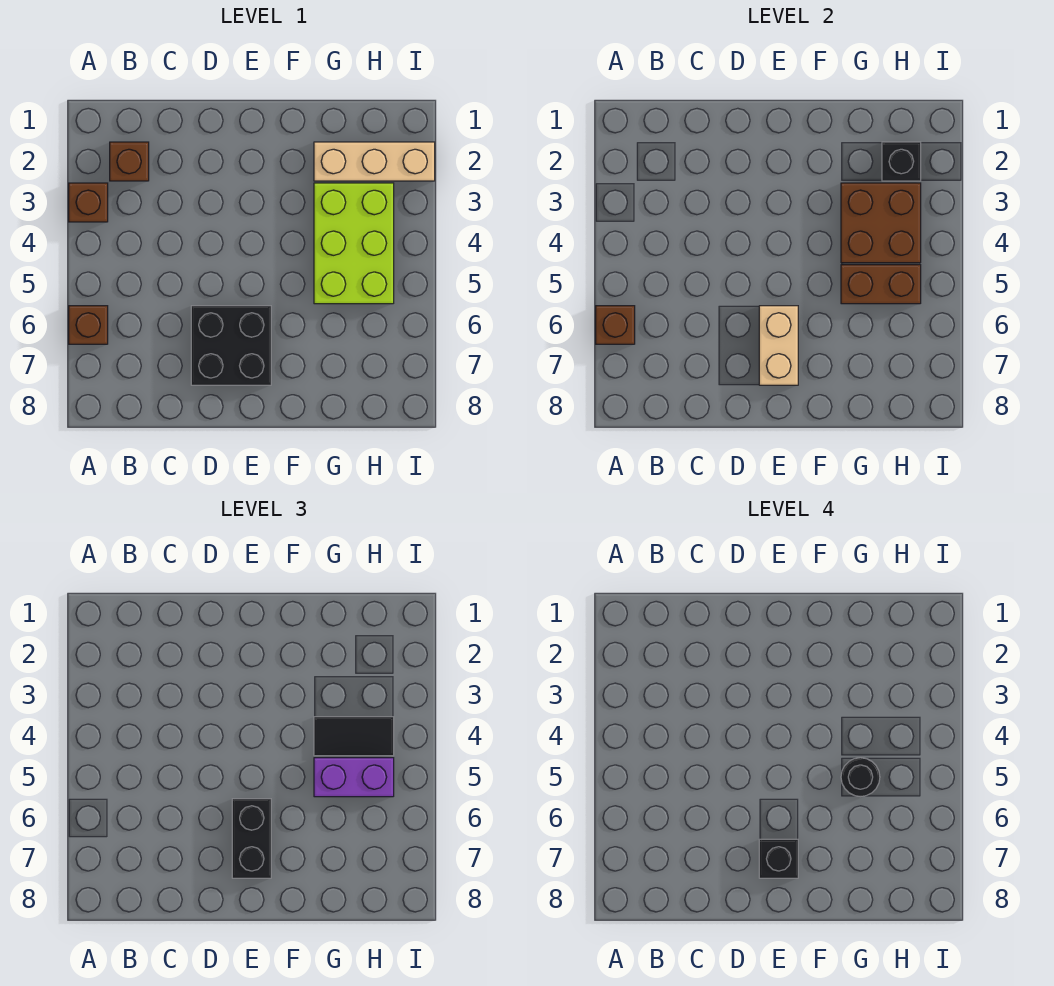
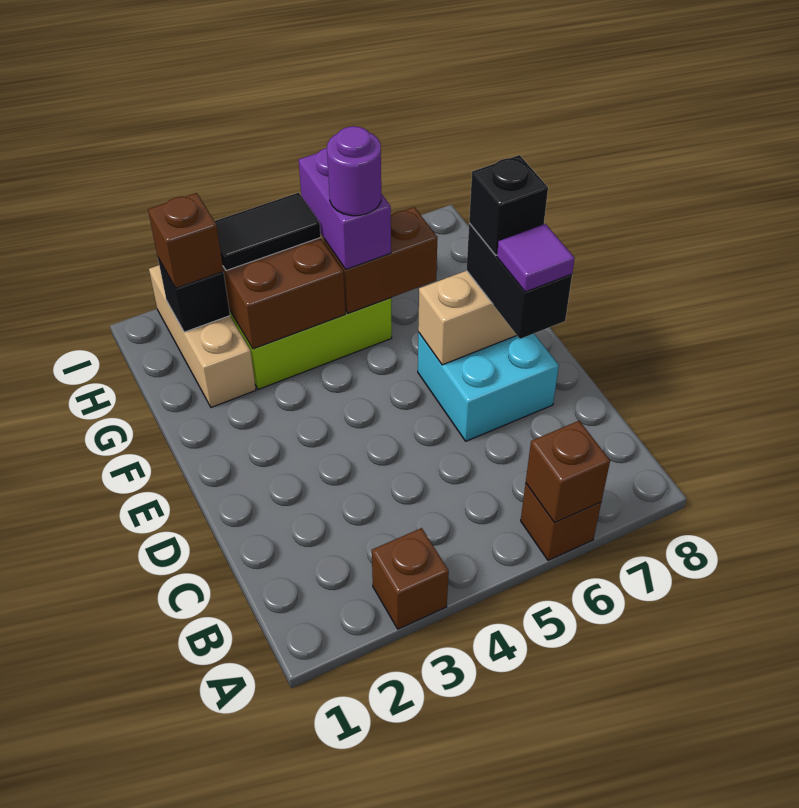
brown brick B2 level 1 -> brown brick H2 level 3
black brick D6:E7 level 1 -> cyan brick D6:E7 level 1
none -> purple tile D7 level 4
black brick E6:E7 level 3 -> black brick D7:E7 level 3
black tile G4:H4 level 3 -> black tile H3:H4 level 3
brown brick G5:H5 level 2 -> brown brick G5:G6 level 2
black round brick G5 level 4 -> purple round brick G5 level 4

